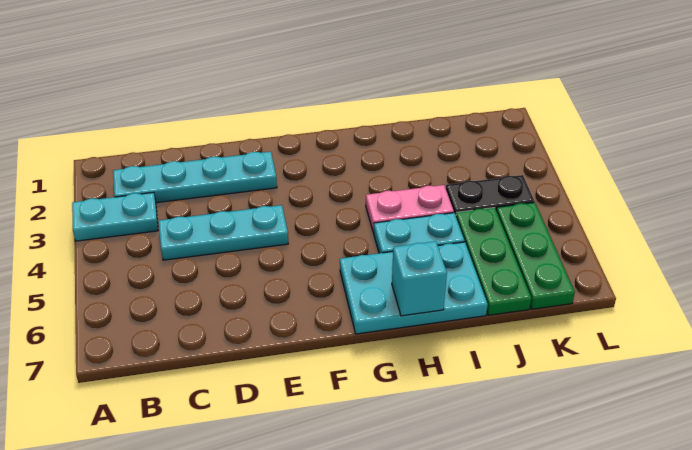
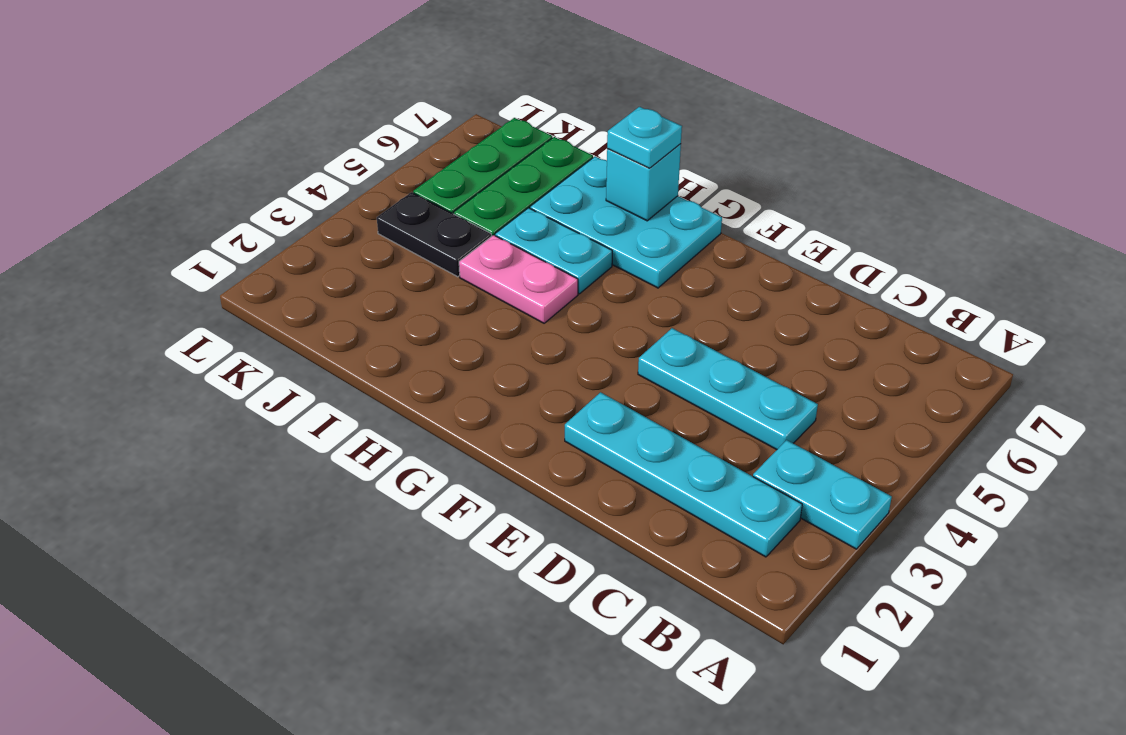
none -> cyan plate H7 level 3

